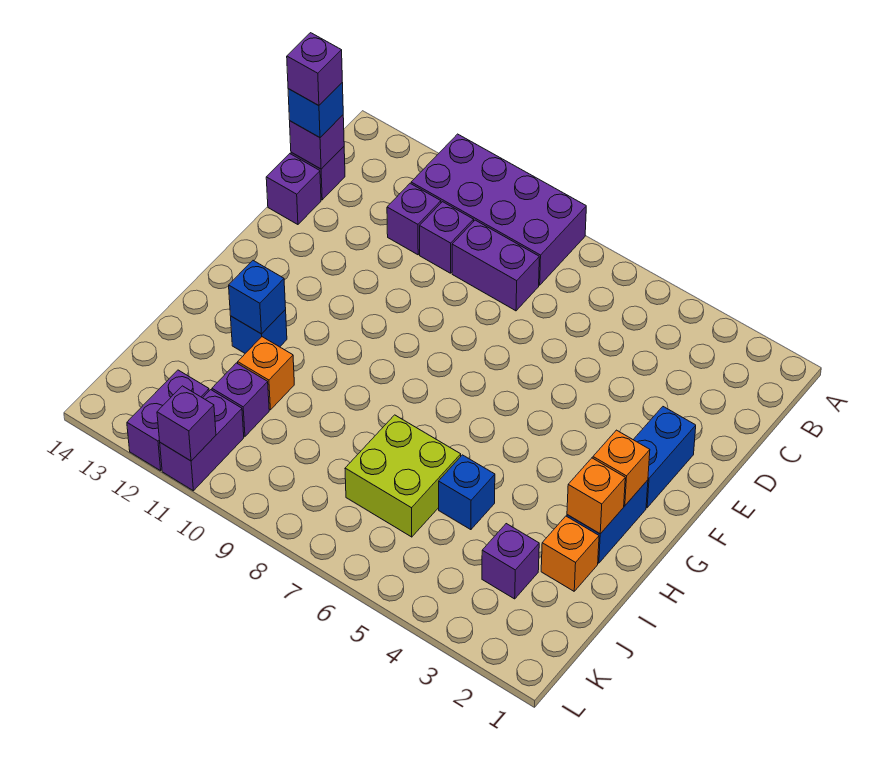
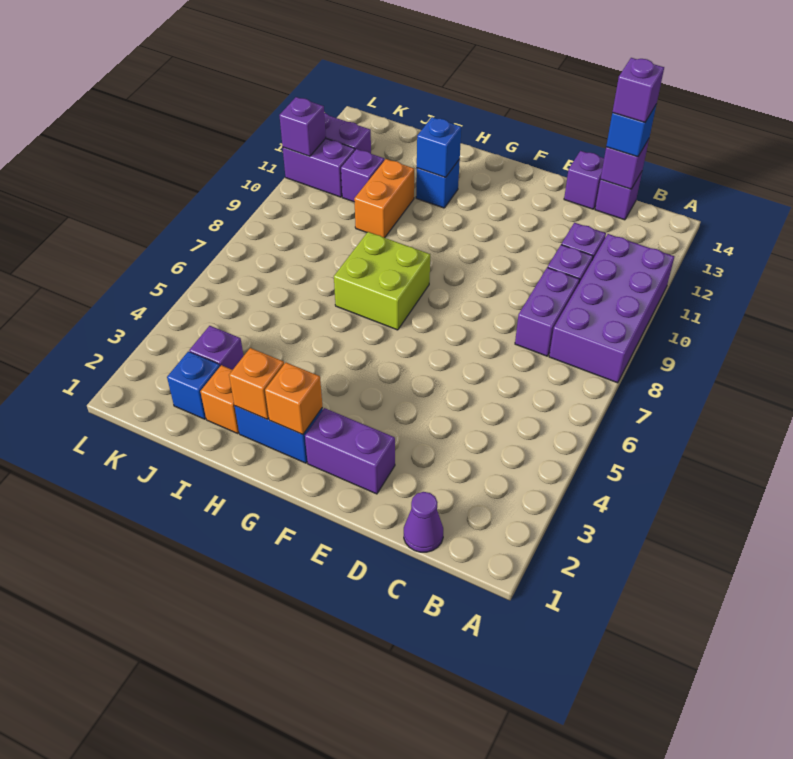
none -> purple cone C1 level 1
blue brick E2:F2 level 1 -> purple brick E2:F2 level 1
blue brick I5 level 1 -> blue brick J2 level 1
lime brick I6:J7 level 1 -> lime brick G7:H8 level 1
orange brick I11 level 1 -> orange brick I10:I11 level 1

